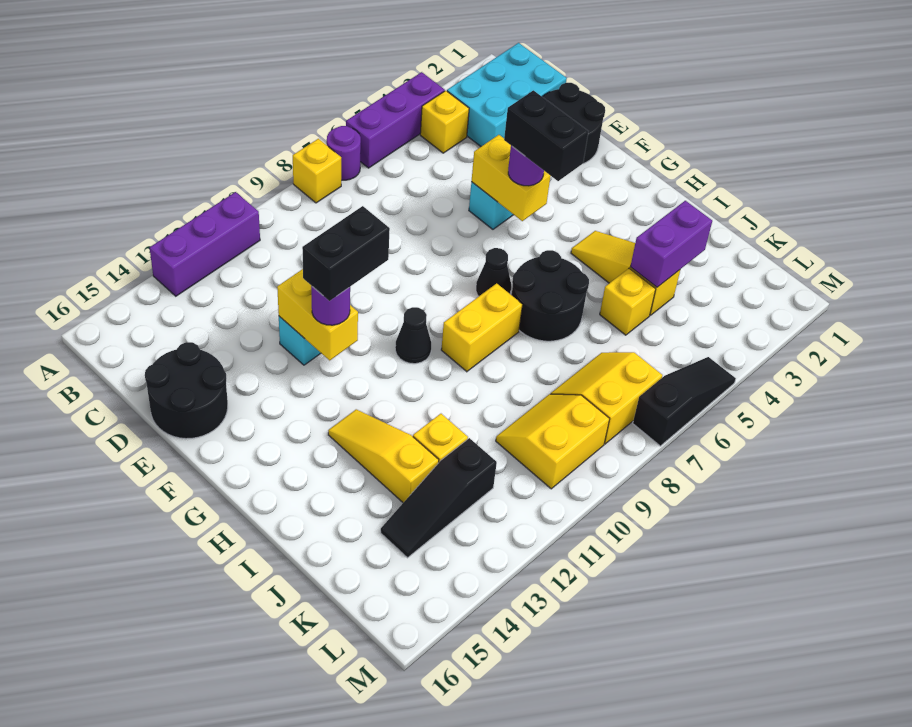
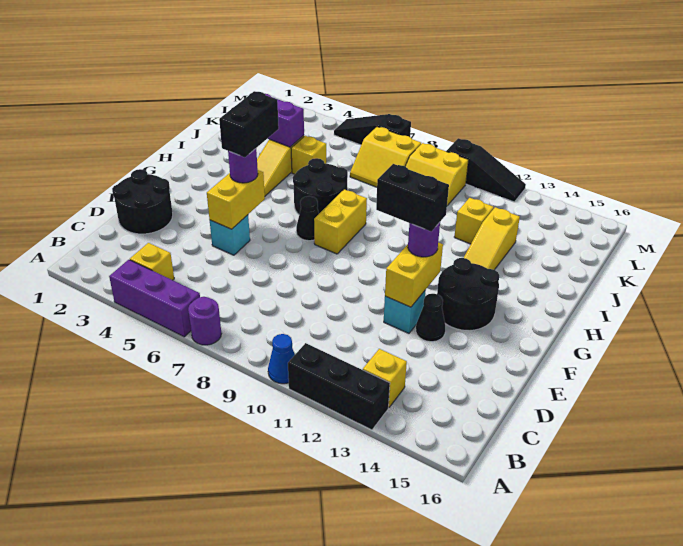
yellow brick A8 level 1 -> yellow brick B13 level 1
none -> blue cone A10 level 1
purple brick A11:A13 level 1 -> black brick A11:A13 level 1
cyan brick B1:C3 level 1 -> none
black round brick D15:E16 level 1 -> black round brick F13:G14 level 1
black cone G10 level 1 -> black cone E13 level 1
yellow brick H8:H9 level 1 -> yellow brick G8:H8 level 1
black slope K12:K14 level 1 top 12 -> black slope M10:M12 level 1 top 10

